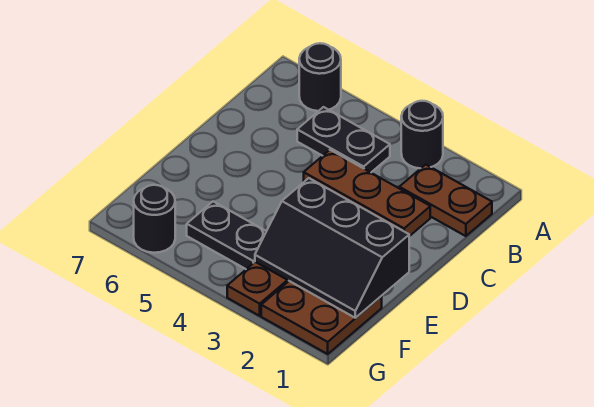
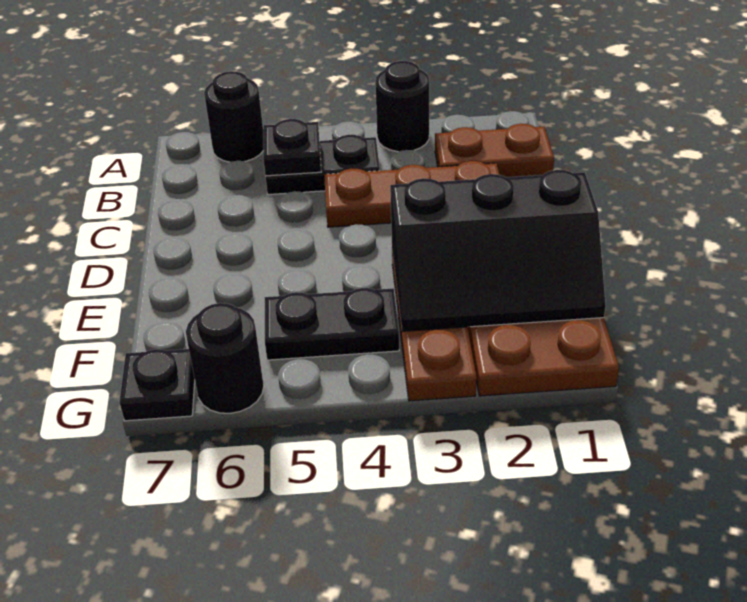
none -> black plate B5 level 2
none -> black plate G7 level 1

